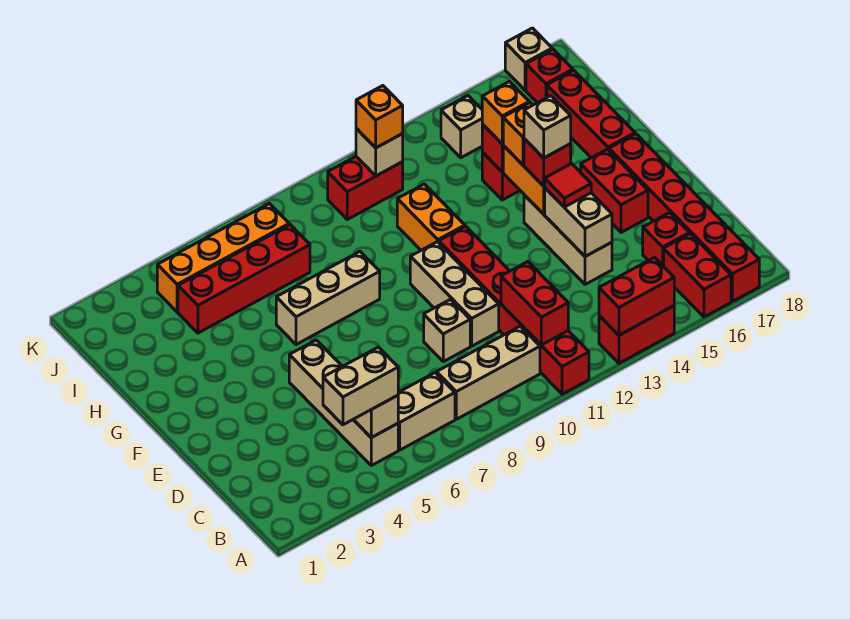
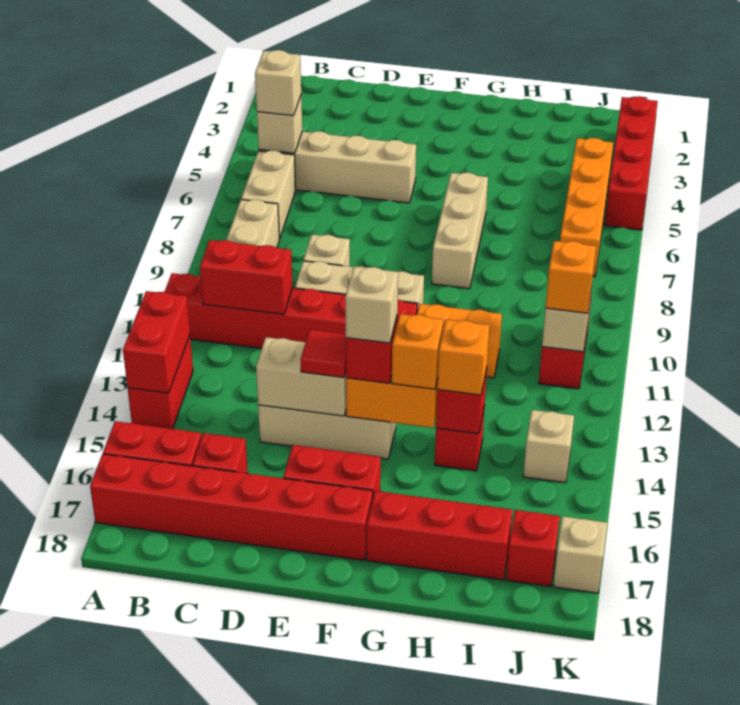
tan brick B4:B5 level 3 -> tan brick B5 level 3
red brick I4:I7 level 1 -> red brick K2:K5 level 1

